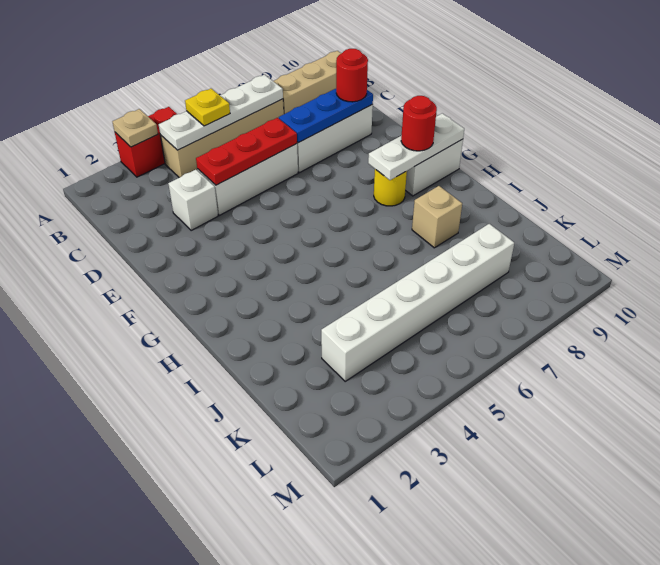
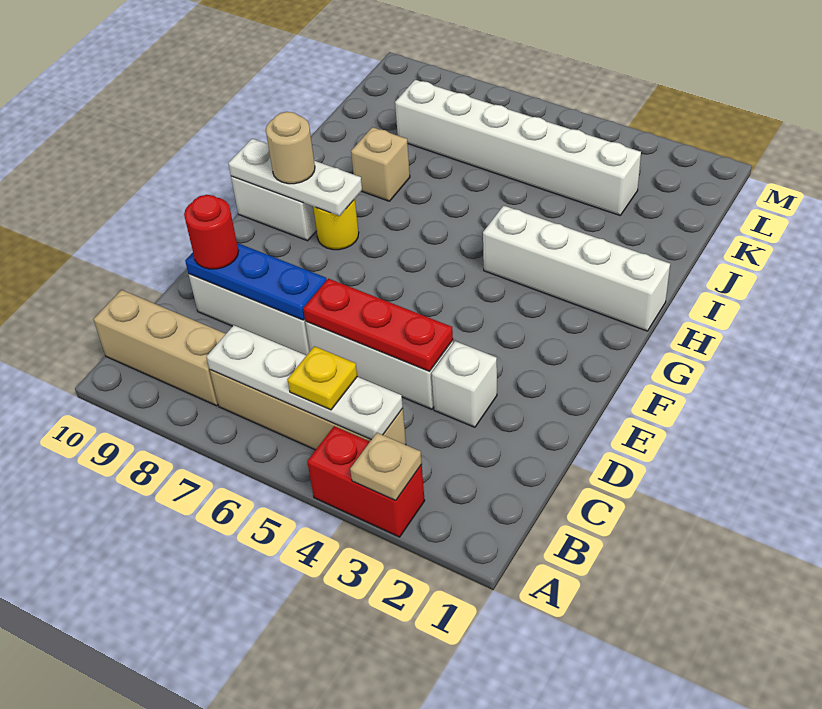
red round brick G9 level 3 -> tan round brick G9 level 3
none -> white brick H1:H4 level 1

